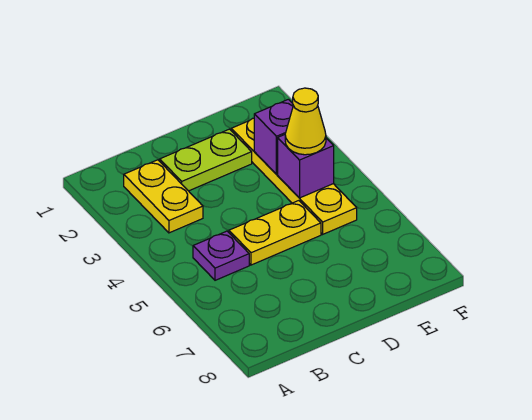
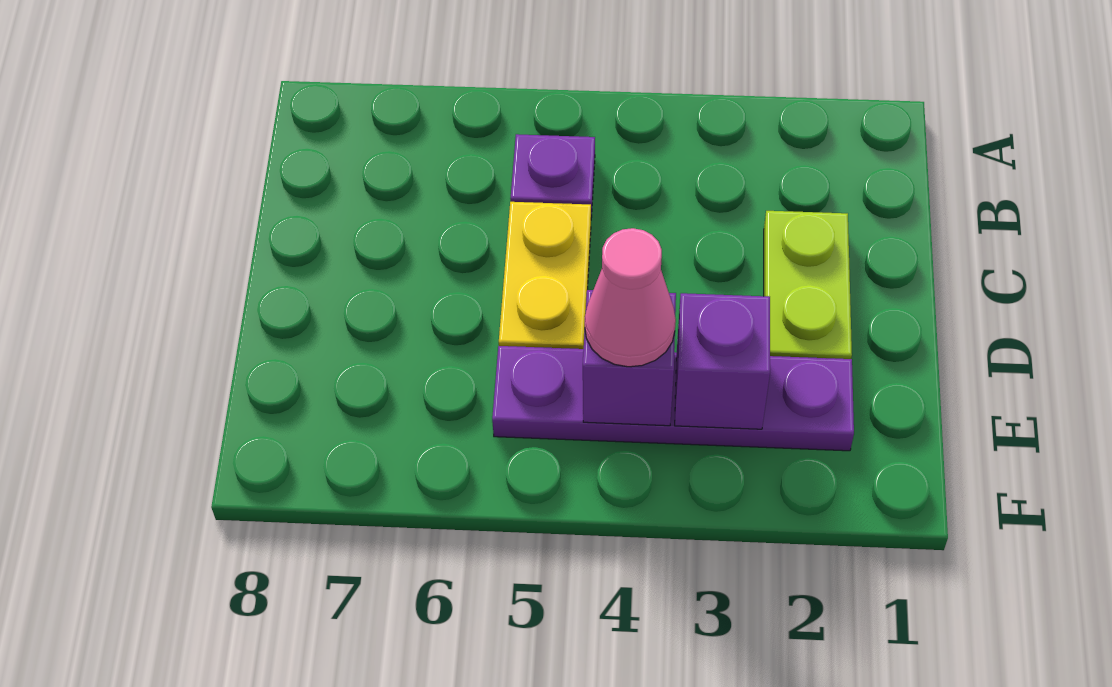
yellow plate B2:B3 level 1 -> none
yellow plate E2:E5 level 1 -> purple plate E2:E5 level 1
yellow cone E4 level 3 -> pink cone E4 level 3

